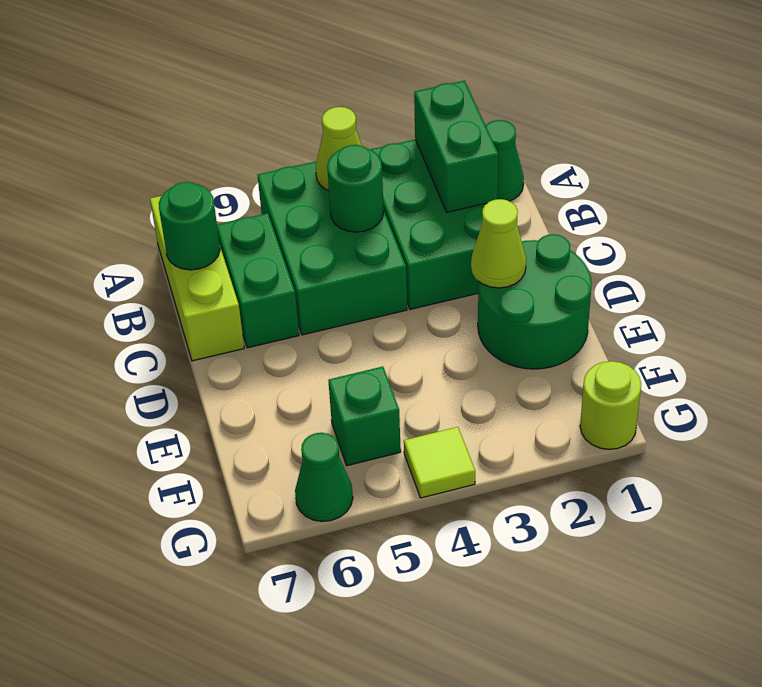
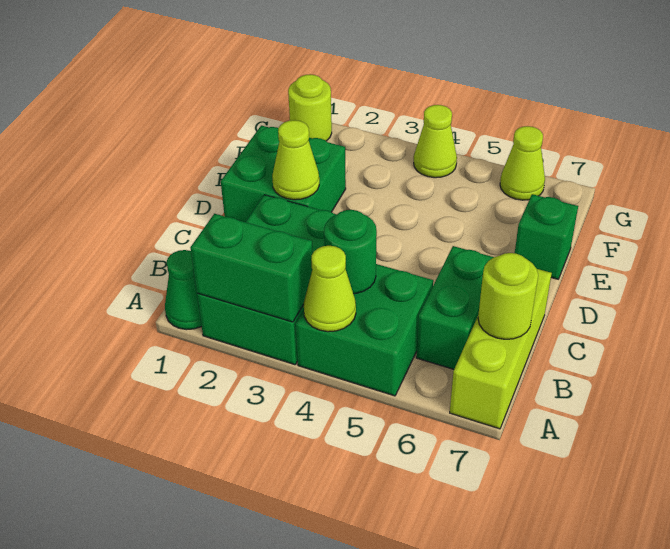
green brick A2:B2 level 2 -> green brick A2:A3 level 2
green brick A4:C5 level 1 -> green brick A4:B5 level 1
green round brick B7 level 2 -> lime round brick B7 level 2
green round brick D1:E2 level 1 -> green brick D1:E2 level 1
green brick F5 level 1 -> green brick E7 level 1
lime tile G4 level 1 -> lime cone G4 level 1
green cone G6 level 1 -> lime cone G6 level 1

